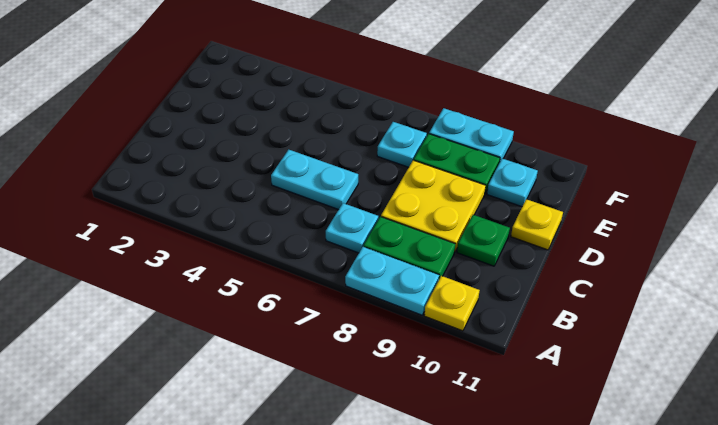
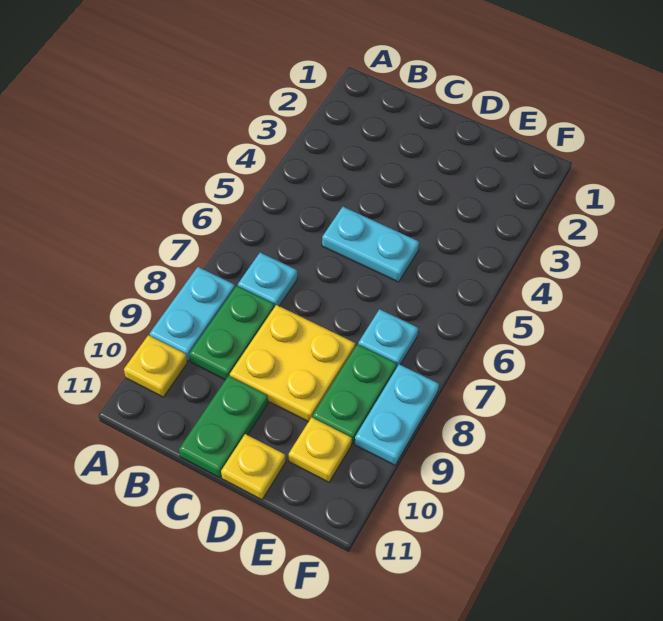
cyan plate C5:C6 level 1 -> cyan plate C5:D5 level 1
green plate C10 level 1 -> green plate C10:C11 level 1
cyan plate E10 level 1 -> yellow plate E10 level 1

